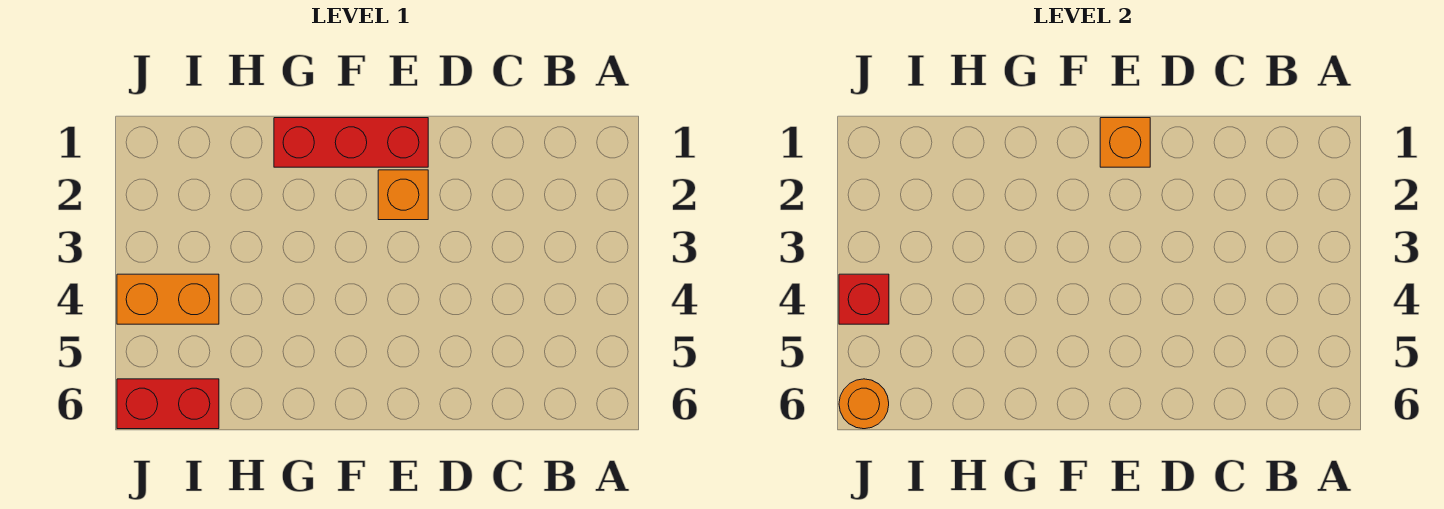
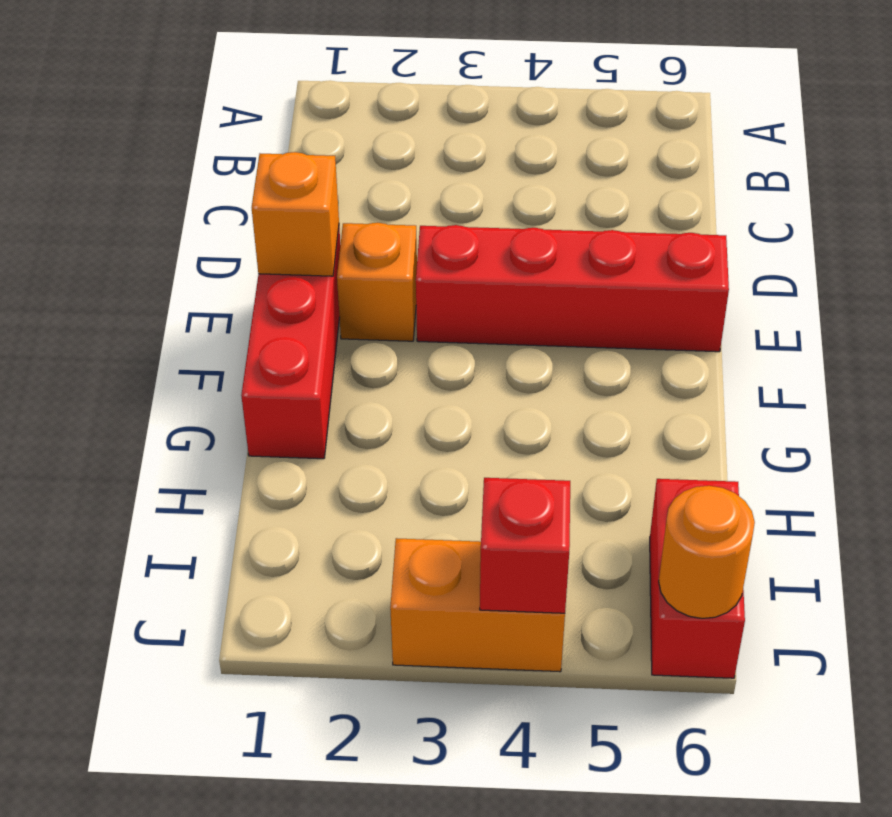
none -> red brick E3:E6 level 1
orange brick I4:J4 level 1 -> orange brick J3:J4 level 1

